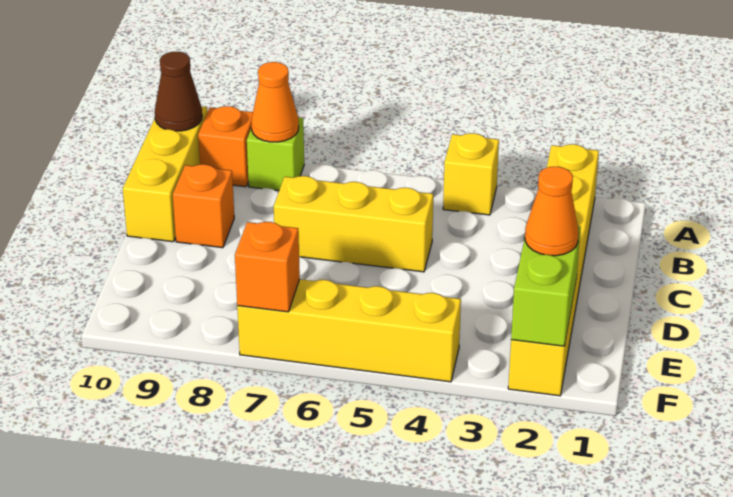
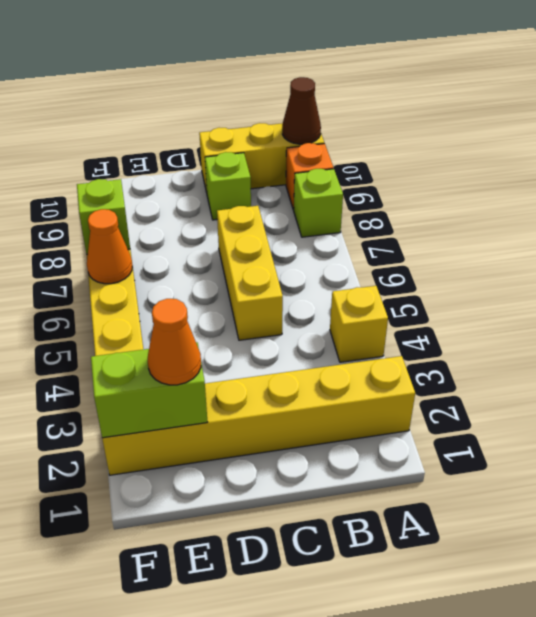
orange cone A8 level 2 -> orange cone F6 level 2
orange brick C9 level 1 -> lime brick C9 level 1
orange brick F7 level 2 -> lime brick F7 level 2

